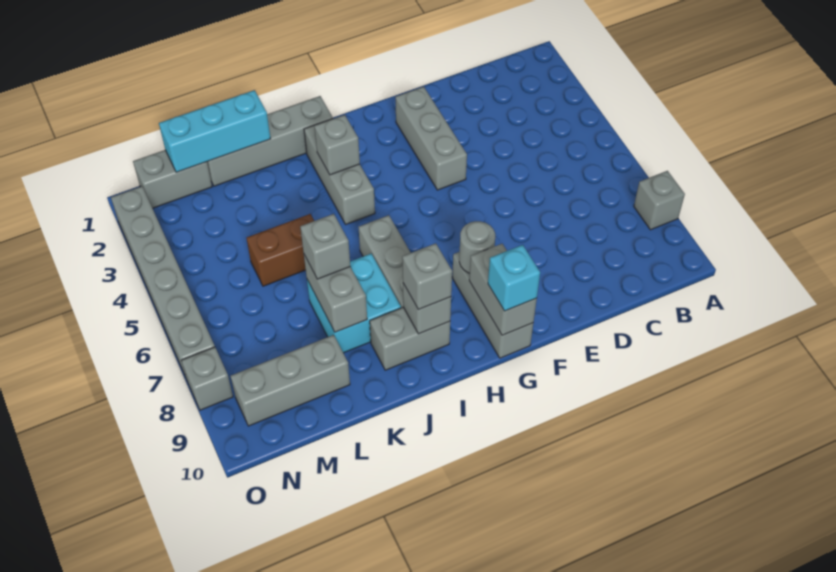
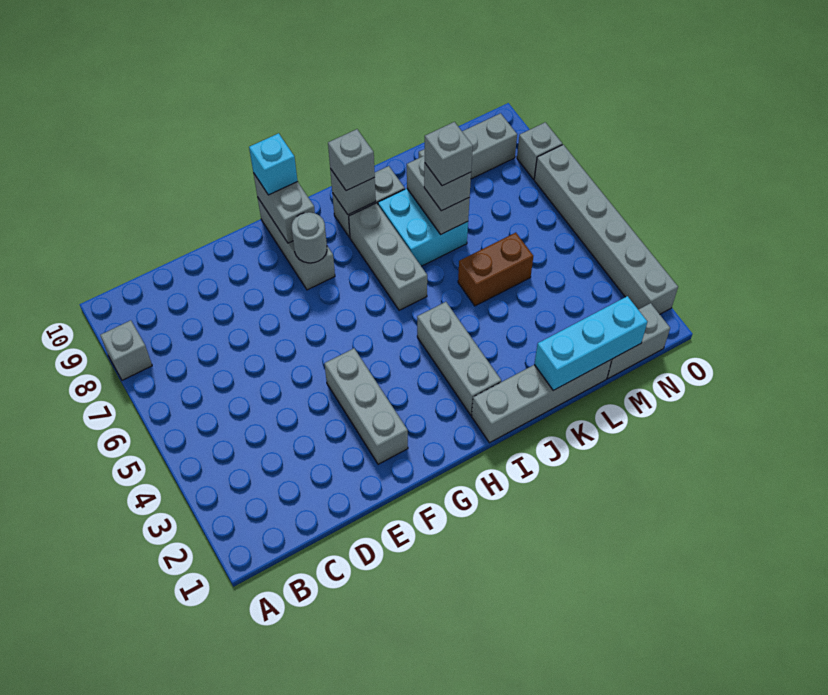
grey brick I3 level 2 -> grey brick K7 level 4

